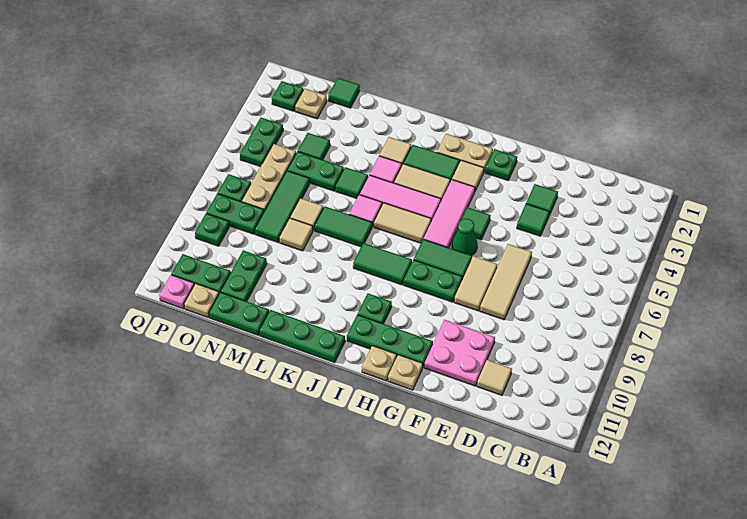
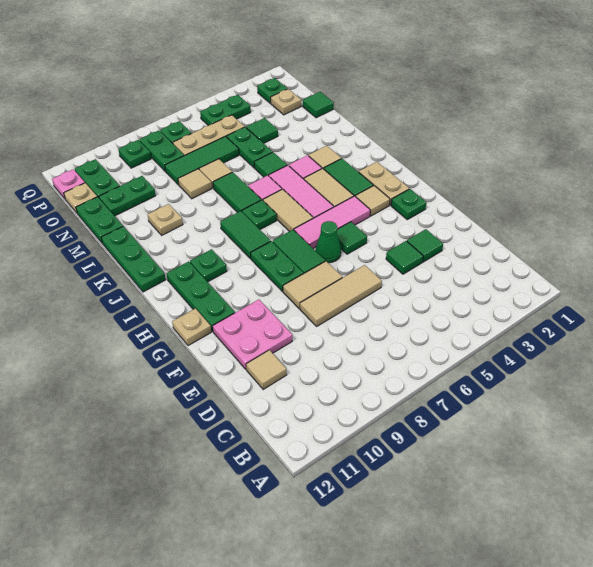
tan plate H12 level 1 -> tan plate L10 level 1
none -> green plate J7 level 1

